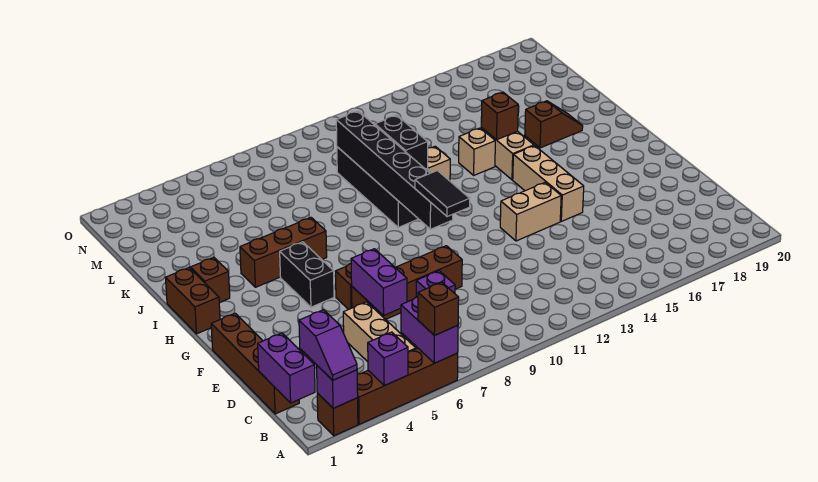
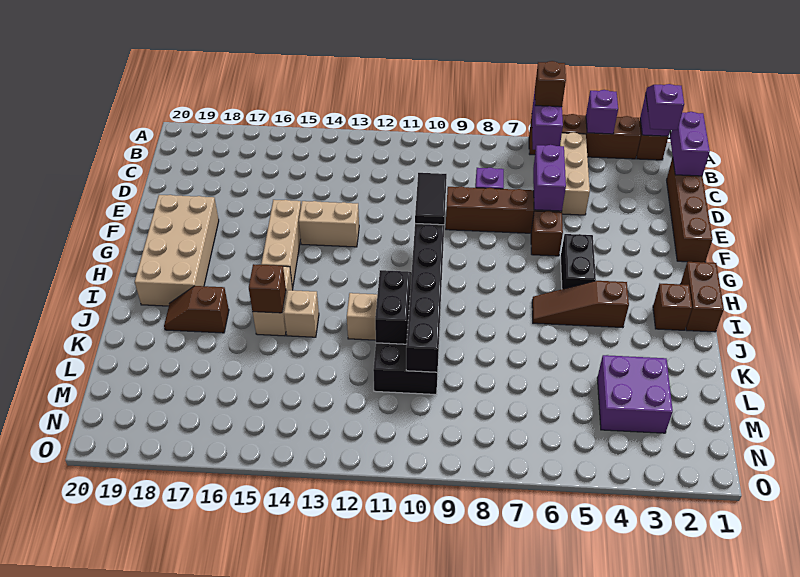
none -> tan brick F18:I19 level 1
brown brick I4:I6 level 1 -> brown slope I4:I6 level 1 top 4
none -> purple brick L3:M4 level 1

